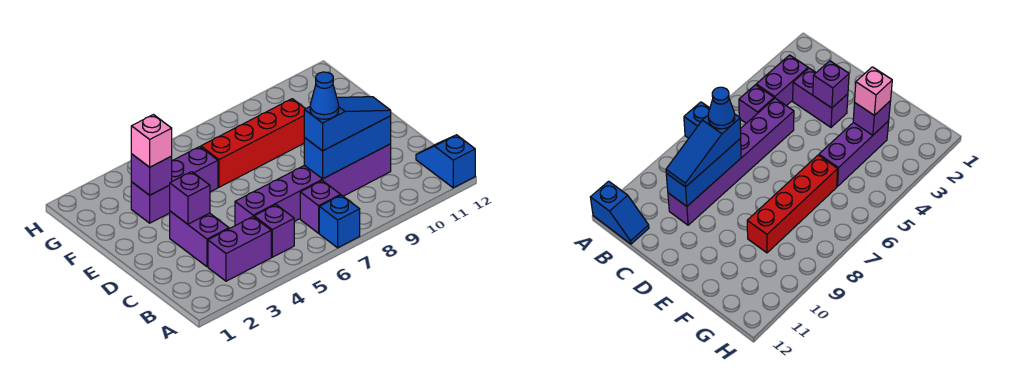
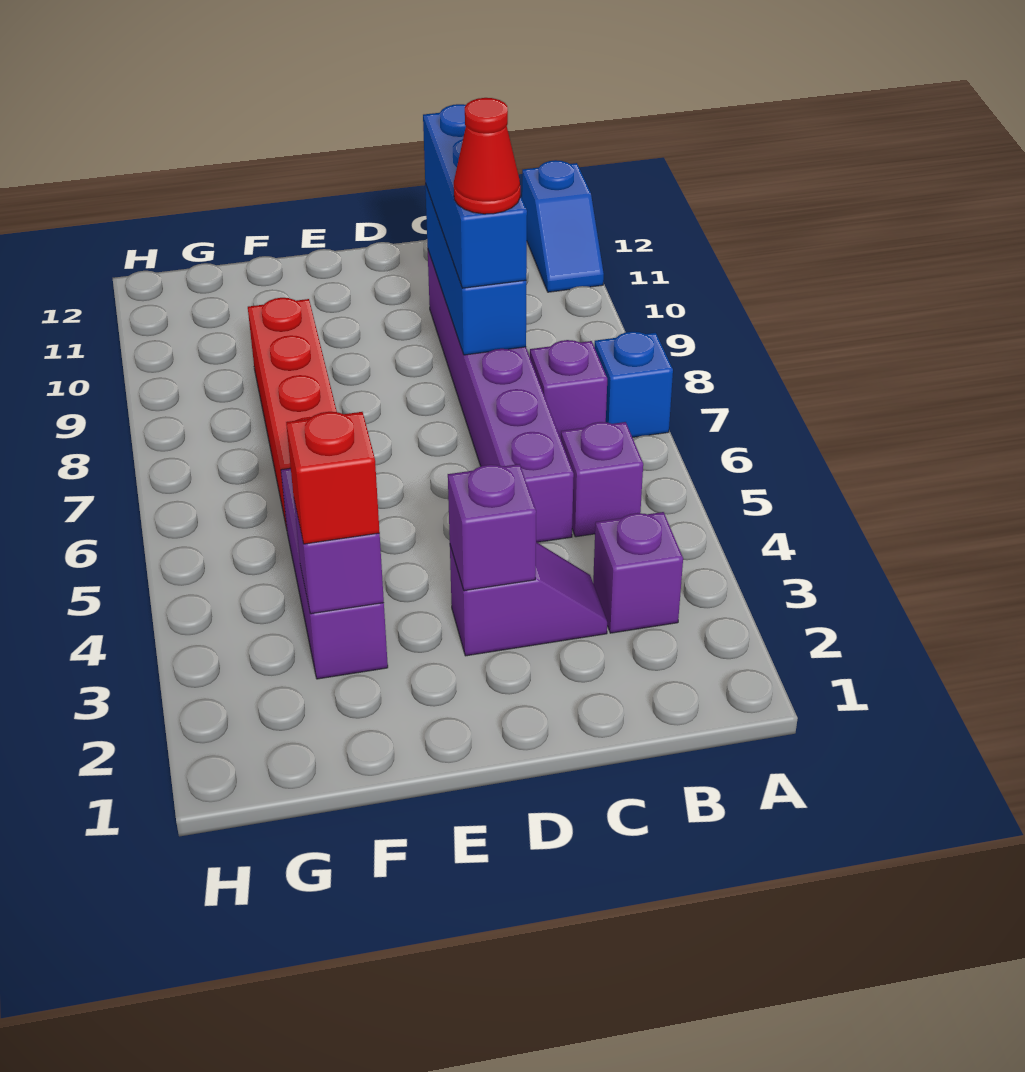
blue slope A12:B12 level 1 top A -> blue slope A11:A12 level 1 top 12
purple brick B3:B4 level 1 -> purple brick B3 level 1
purple brick C3:D3 level 1 -> purple slope C3:D3 level 1 top D
blue slope C8:C10 level 3 top 8 -> blue brick C8:C10 level 3
blue cone C8 level 4 -> red cone C8 level 4
pink brick F3 level 3 -> red brick F3 level 3

